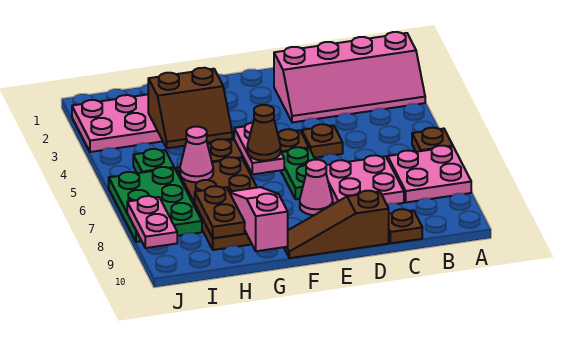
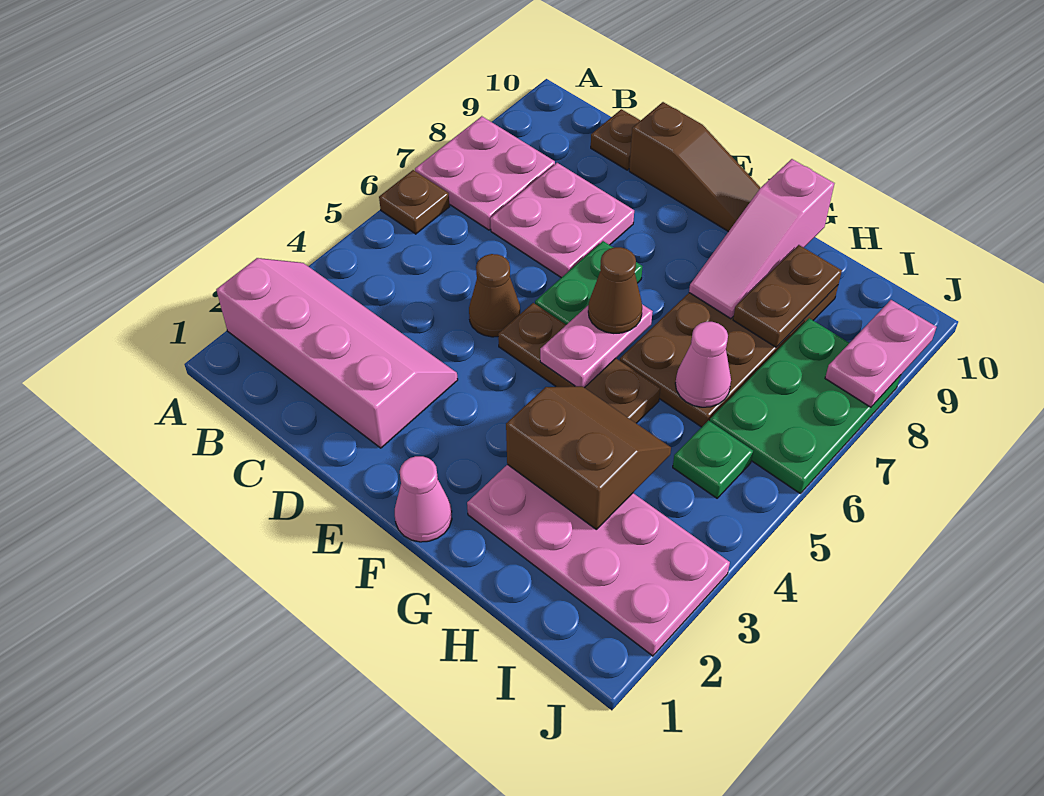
brown plate D5 level 1 -> brown cone D5 level 1
pink cone E8 level 1 -> pink cone F1 level 1

